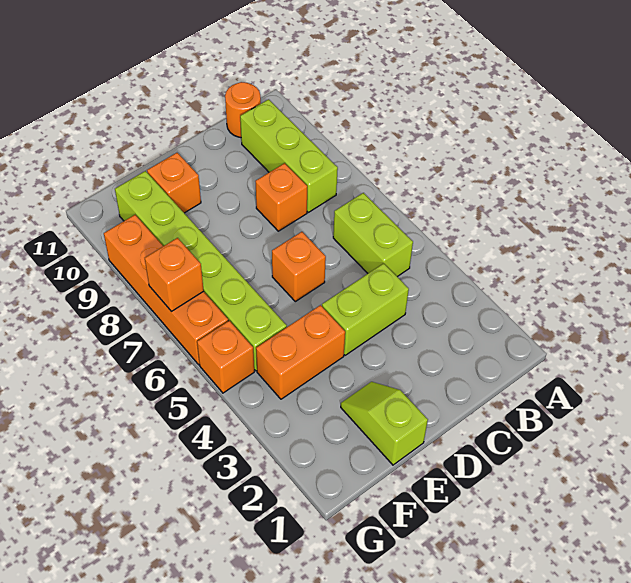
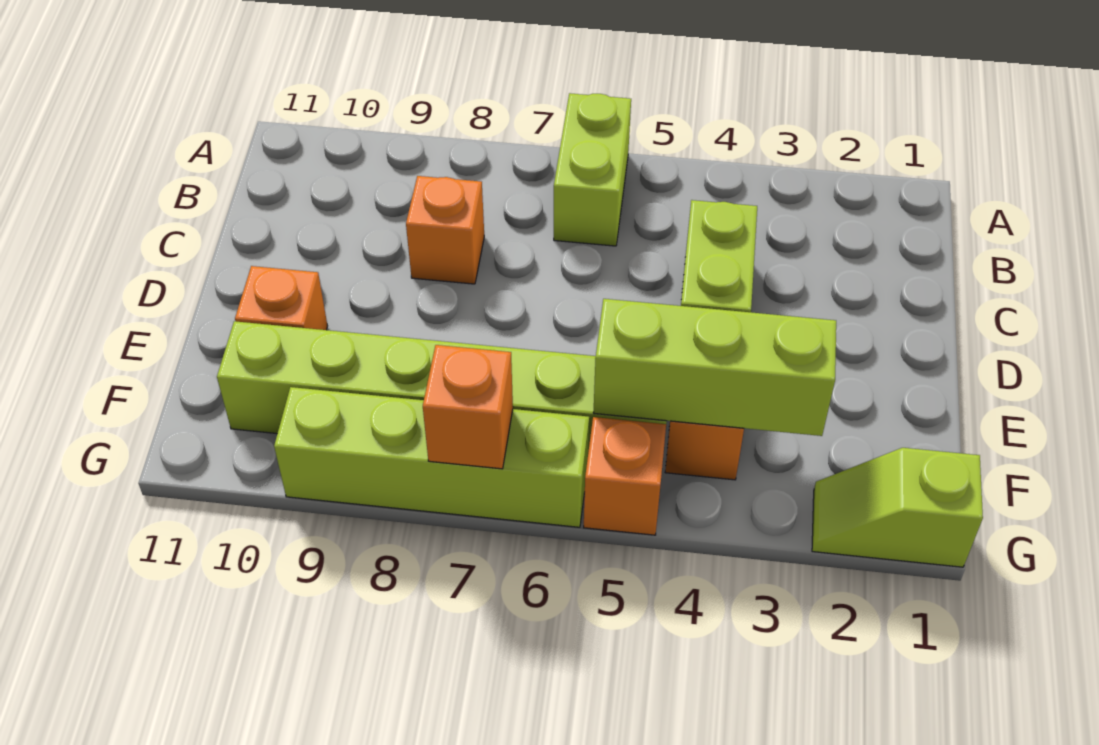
lime brick B5:B6 level 1 -> lime brick A6:B6 level 1
lime brick B8:B10 level 1 -> lime brick F3:F5 level 2
orange round brick B11 level 1 -> none
orange brick D6 level 1 -> none
lime slope E1:E2 level 1 top 1 -> lime slope G1:G2 level 1 top 1
orange brick G6:G9 level 1 -> lime brick G6:G9 level 1

